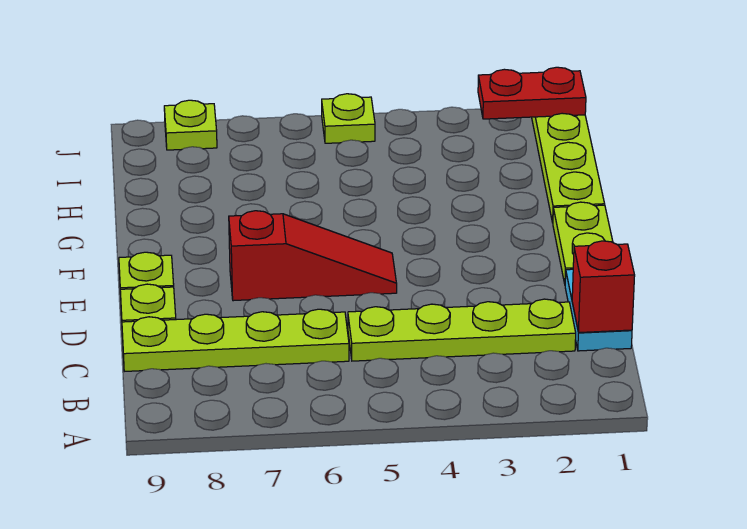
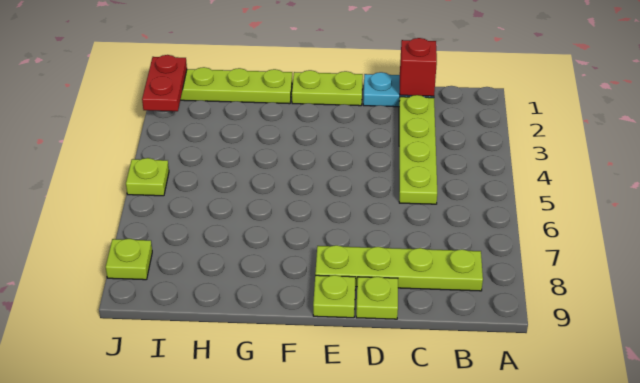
lime plate C6:C9 level 1 -> lime plate B8:E8 level 1
red slope E5:E7 level 1 top 7 -> none

